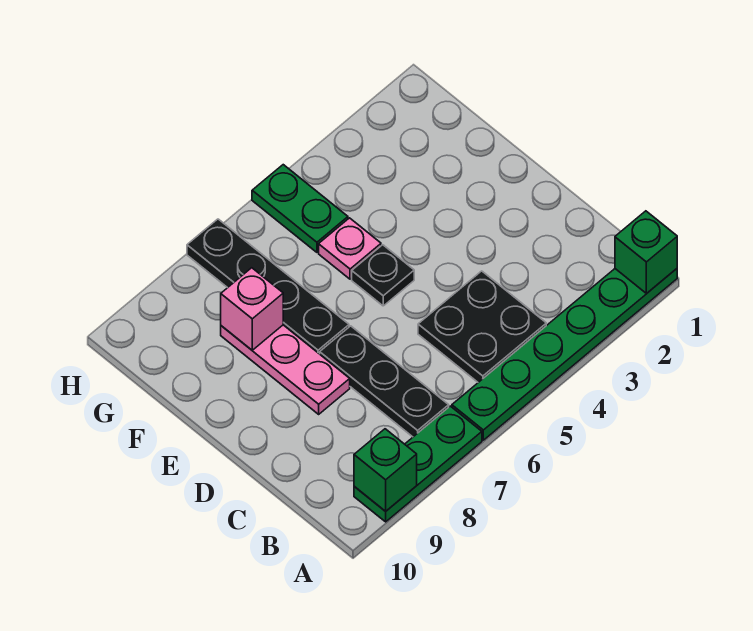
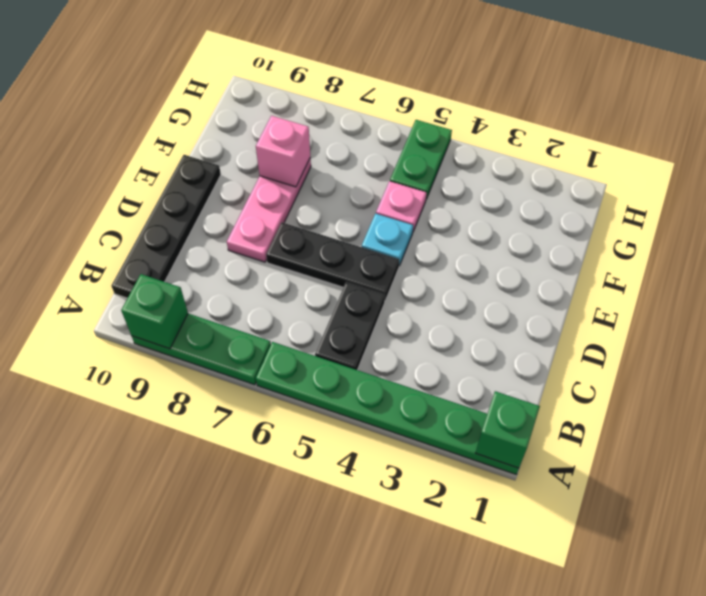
black plate B4:C5 level 1 -> black plate B5:C5 level 1
black plate B7:D7 level 1 -> black plate D5:D7 level 1
black plate E5 level 1 -> cyan plate E5 level 1
black plate E7:H7 level 1 -> black plate B10:E10 level 1

